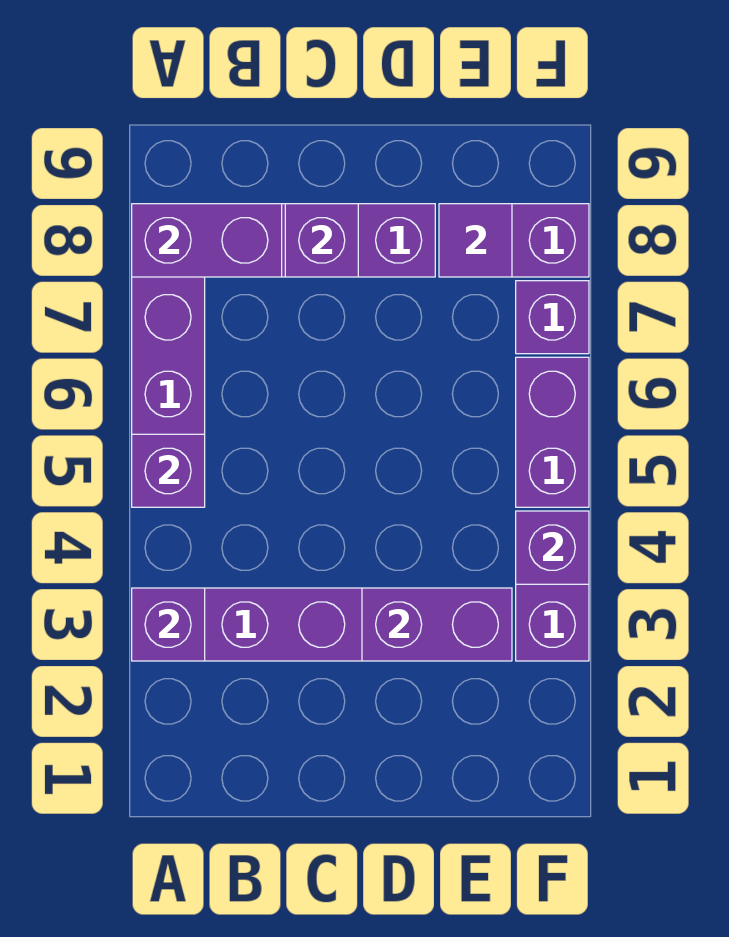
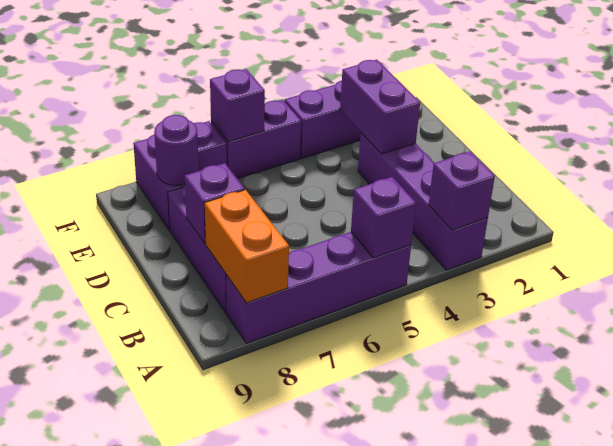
purple brick A8:B8 level 2 -> orange brick A8:B8 level 2
purple tile E8 level 2 -> purple round brick E8 level 2
purple brick F4 level 2 -> purple brick F6 level 2

